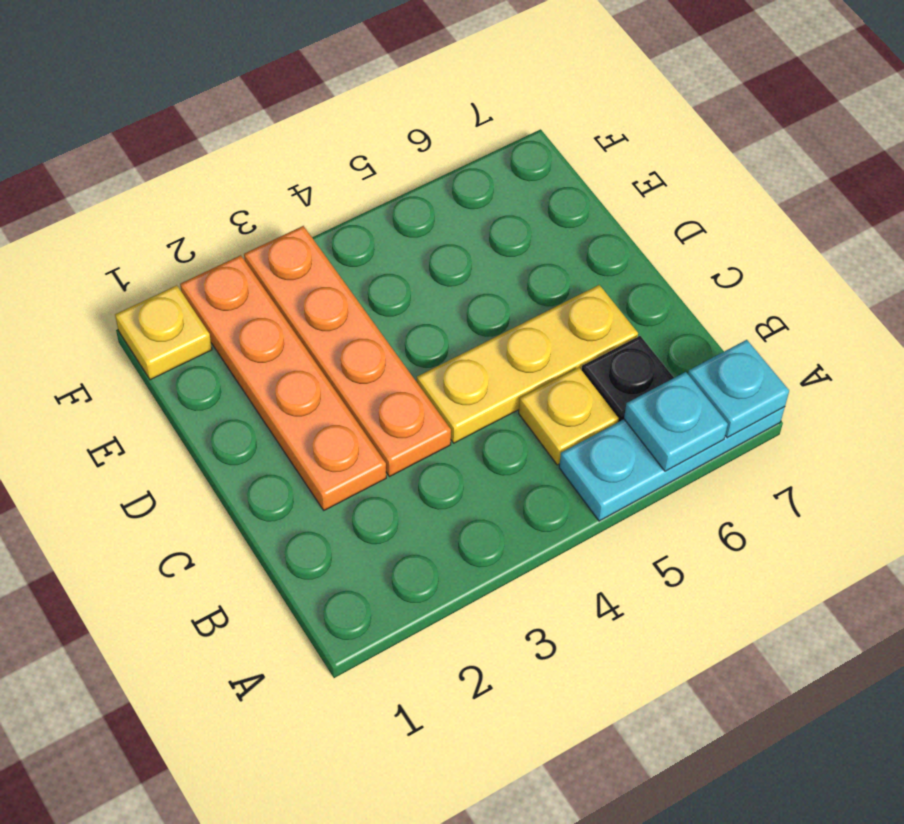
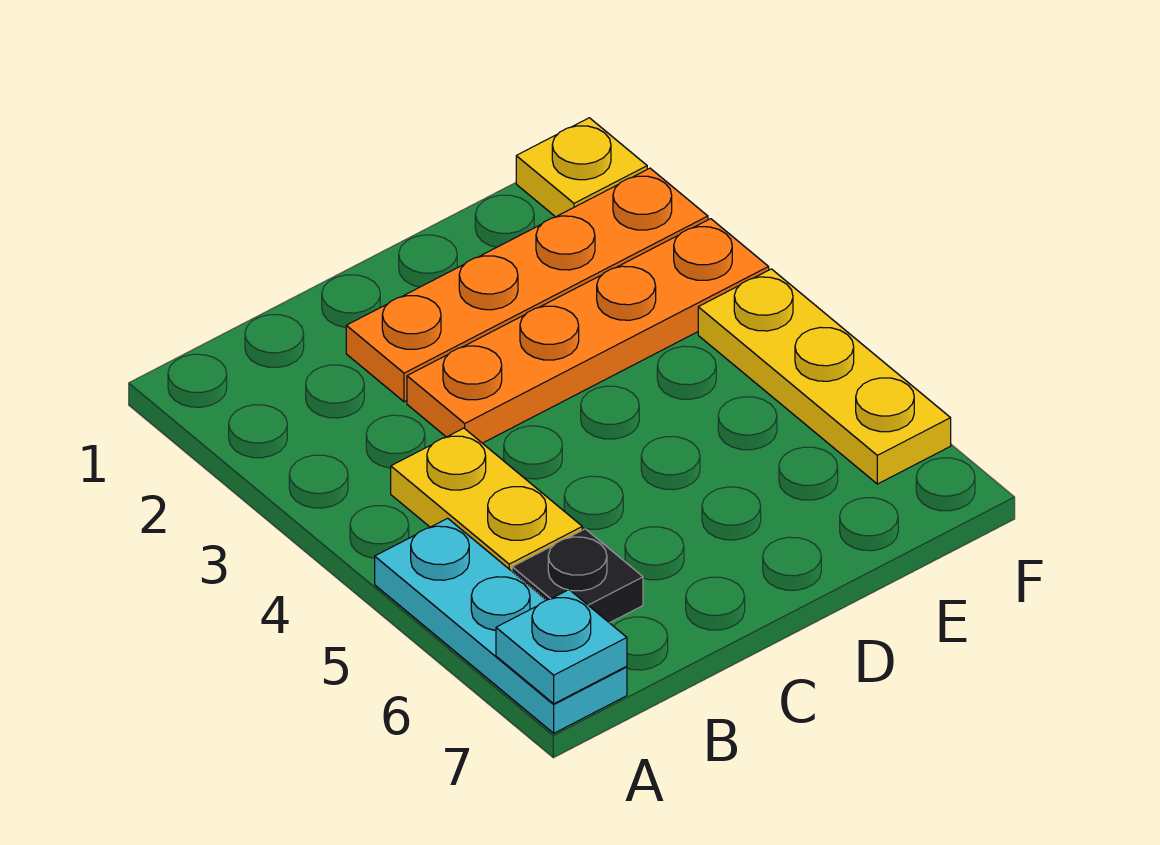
cyan plate A6 level 2 -> none
yellow plate B5 level 1 -> yellow plate B4:B5 level 1
yellow plate C4:C6 level 1 -> yellow plate F4:F6 level 1

